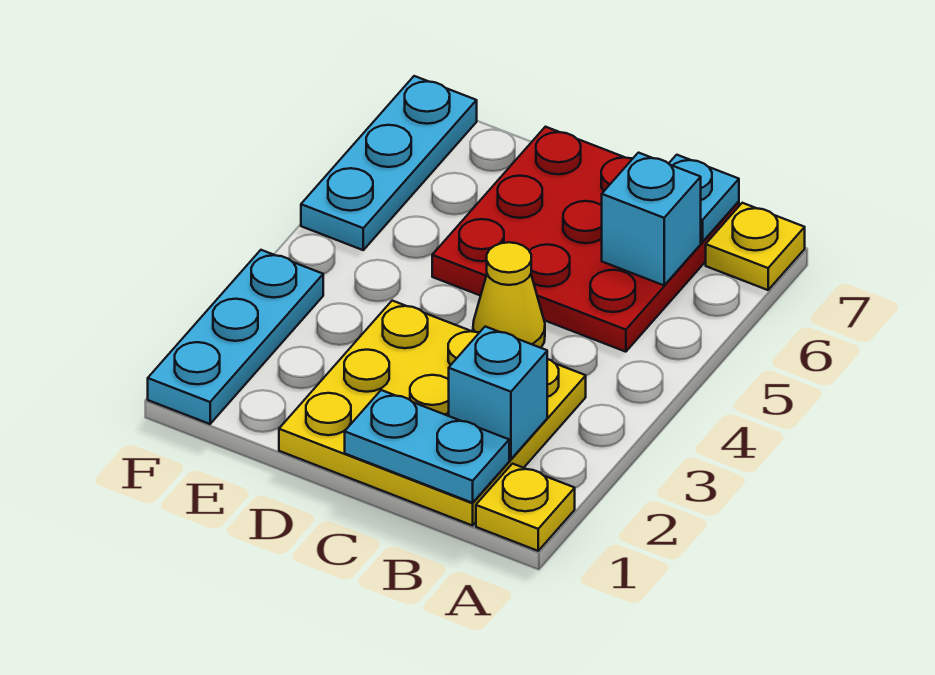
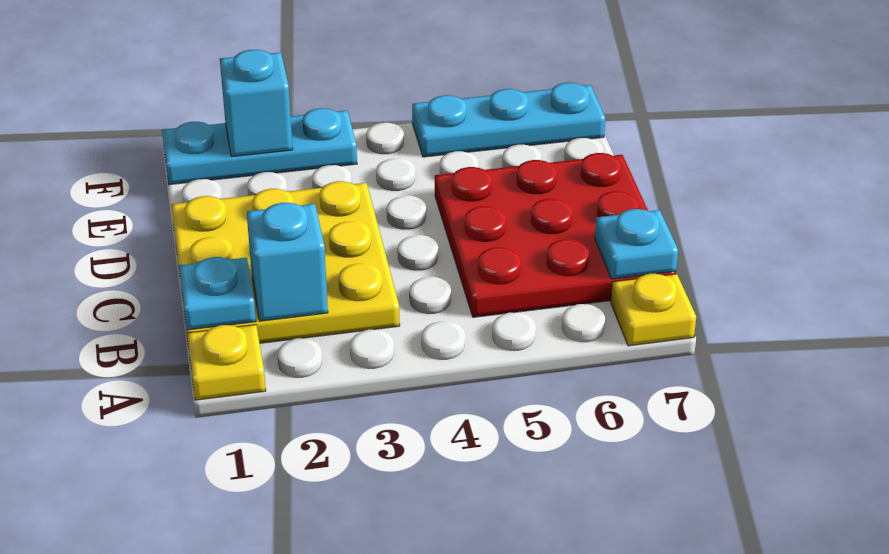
cyan plate B1:C1 level 2 -> cyan plate B1 level 2
cyan brick B6 level 2 -> cyan brick F2 level 2
yellow cone C4 level 1 -> none

